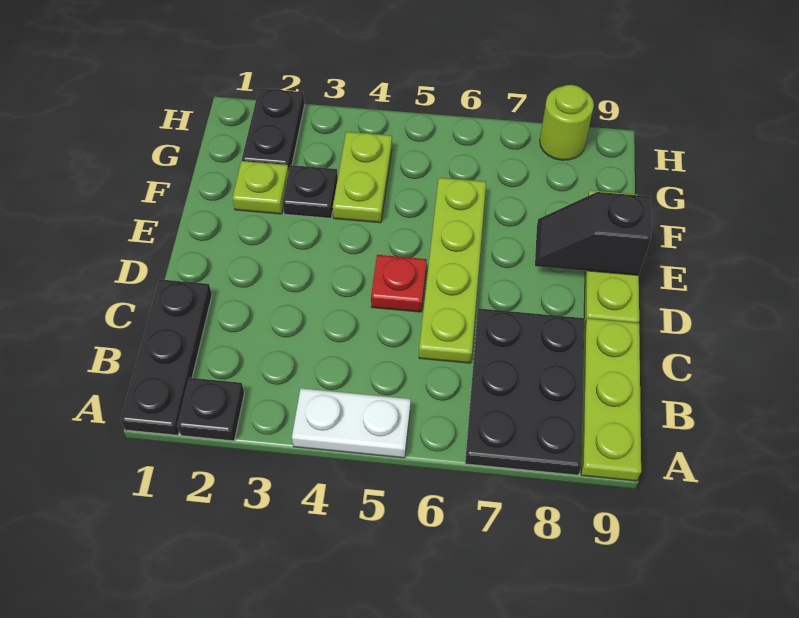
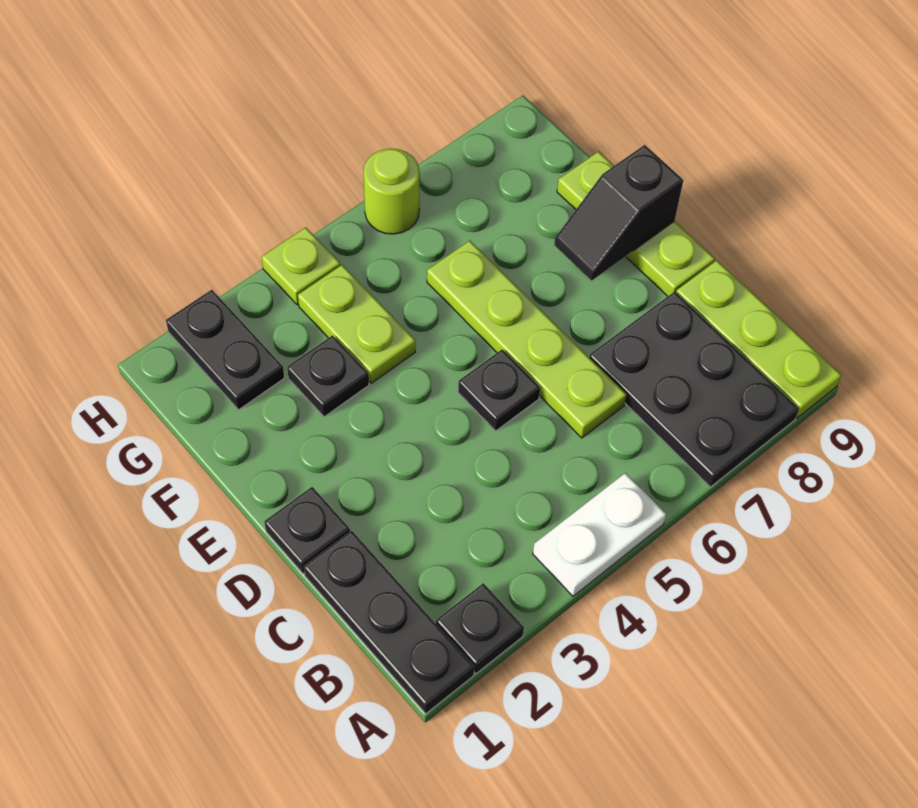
none -> black plate D1 level 1
red plate D5 level 1 -> black plate D5 level 1
lime plate F2 level 1 -> lime plate H4 level 1
lime round brick H8 level 1 -> lime round brick H6 level 1

